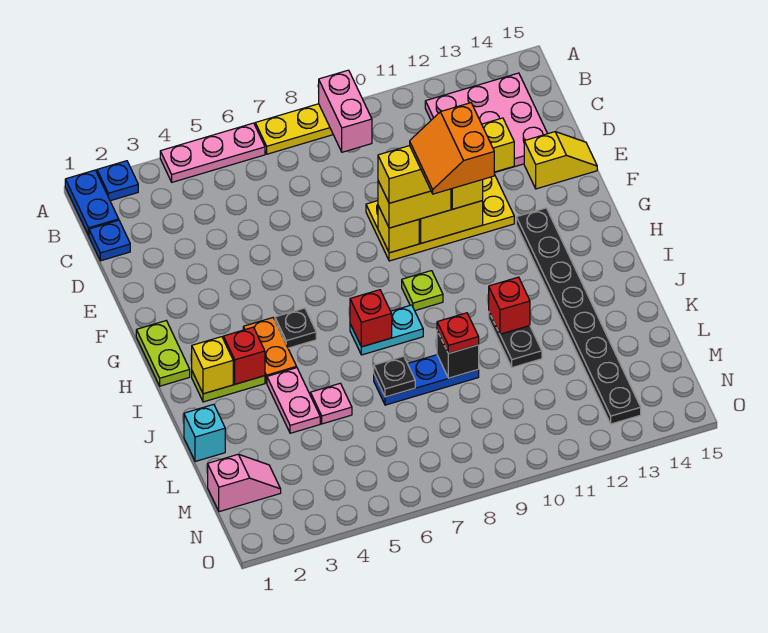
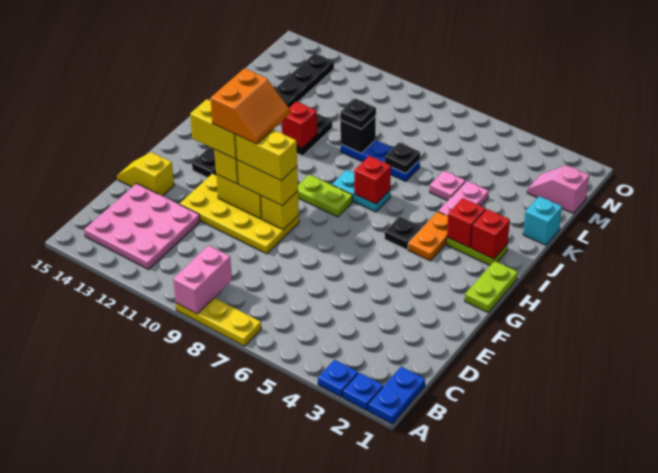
pink plate A4:A6 level 1 -> none
blue plate C1 level 1 -> blue plate A3 level 1
lime plate H9 level 1 -> lime plate H8:H9 level 1
yellow brick I2 level 2 -> red brick I2 level 2
red plate K9 level 3 -> black plate K9 level 3

